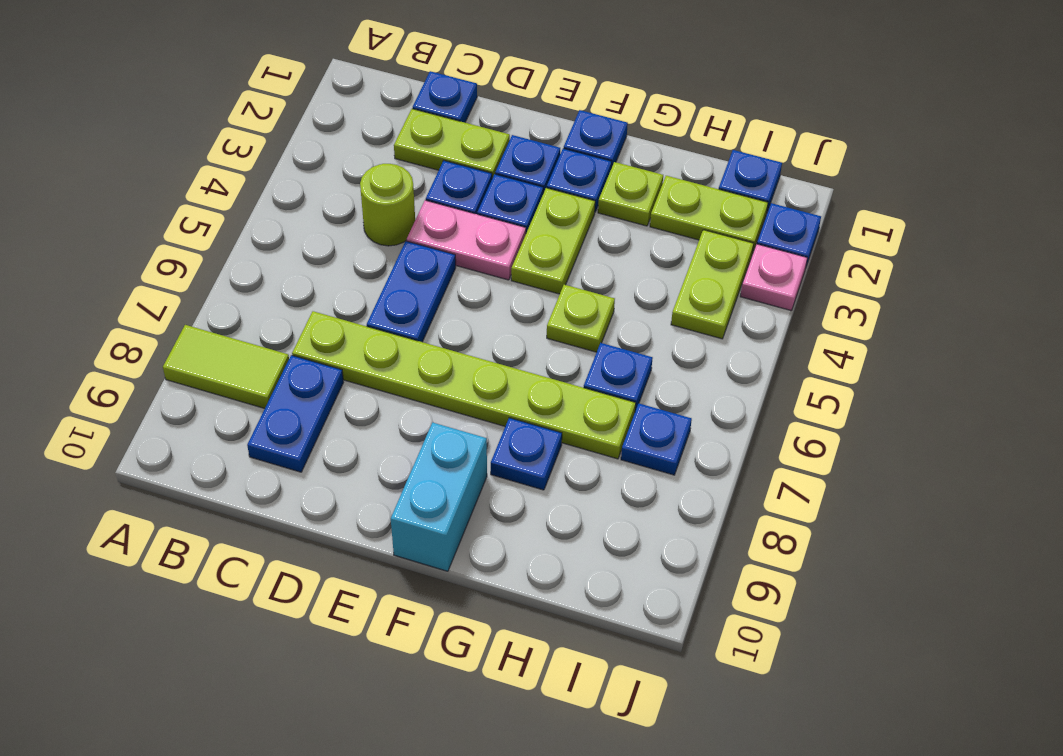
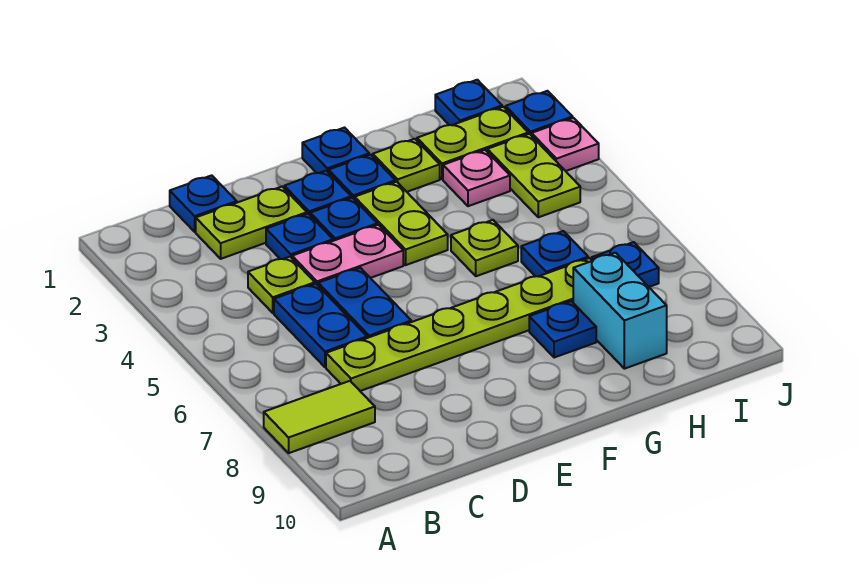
lime round brick C4 level 1 -> lime plate C4 level 1
blue plate C8:C9 level 1 -> blue plate C5:C6 level 1
cyan brick F9:F10 level 1 -> cyan brick H8:H9 level 1
none -> pink plate H3 level 1

